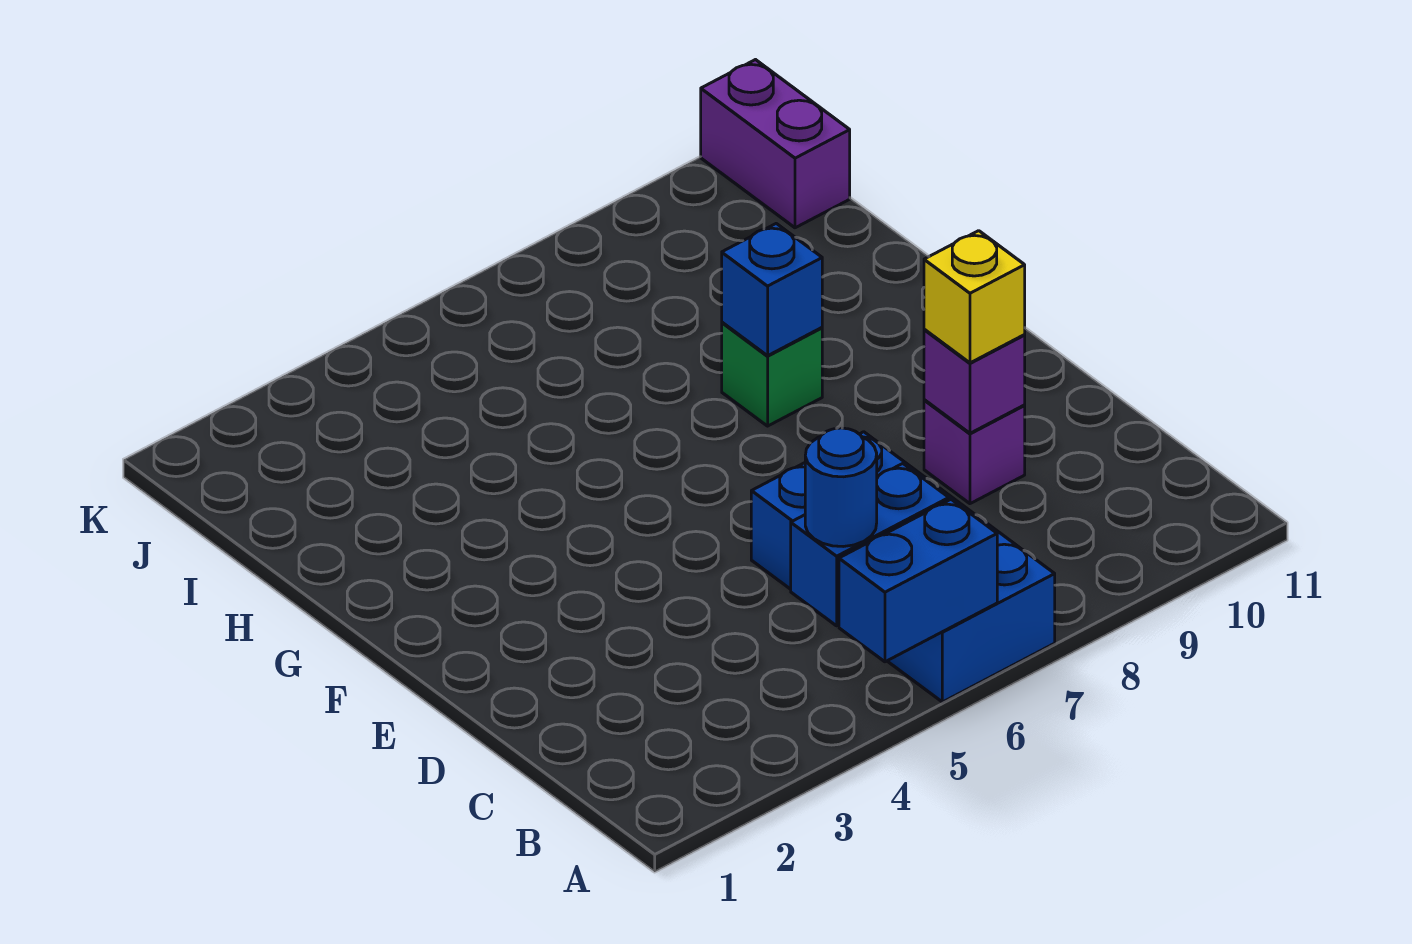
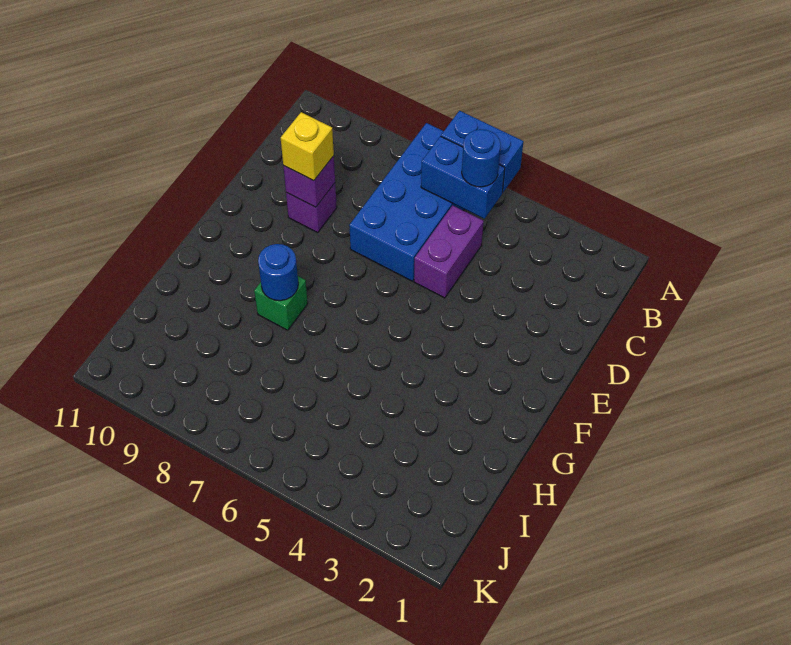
blue brick G8 level 2 -> blue round brick G8 level 2
purple brick J11:K11 level 1 -> purple brick C5:D5 level 1

